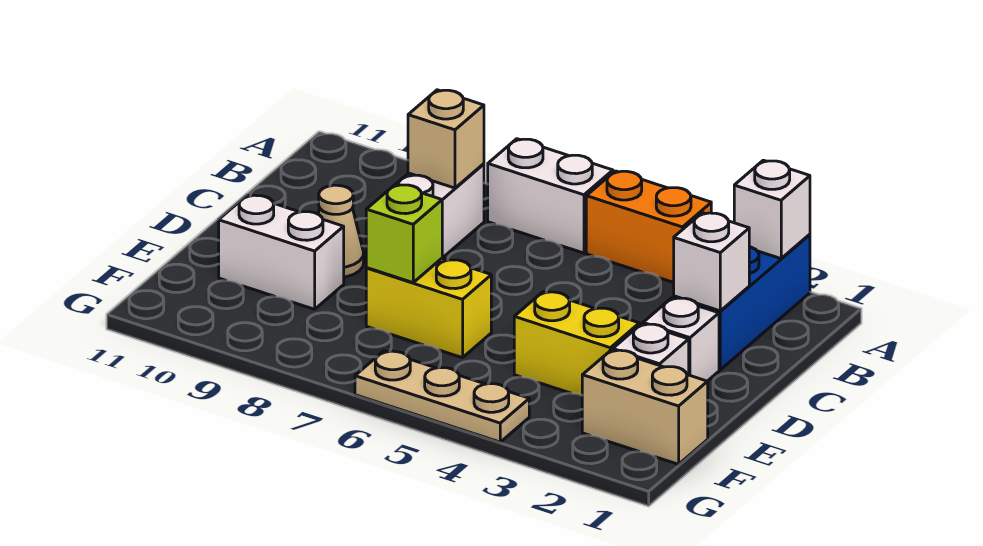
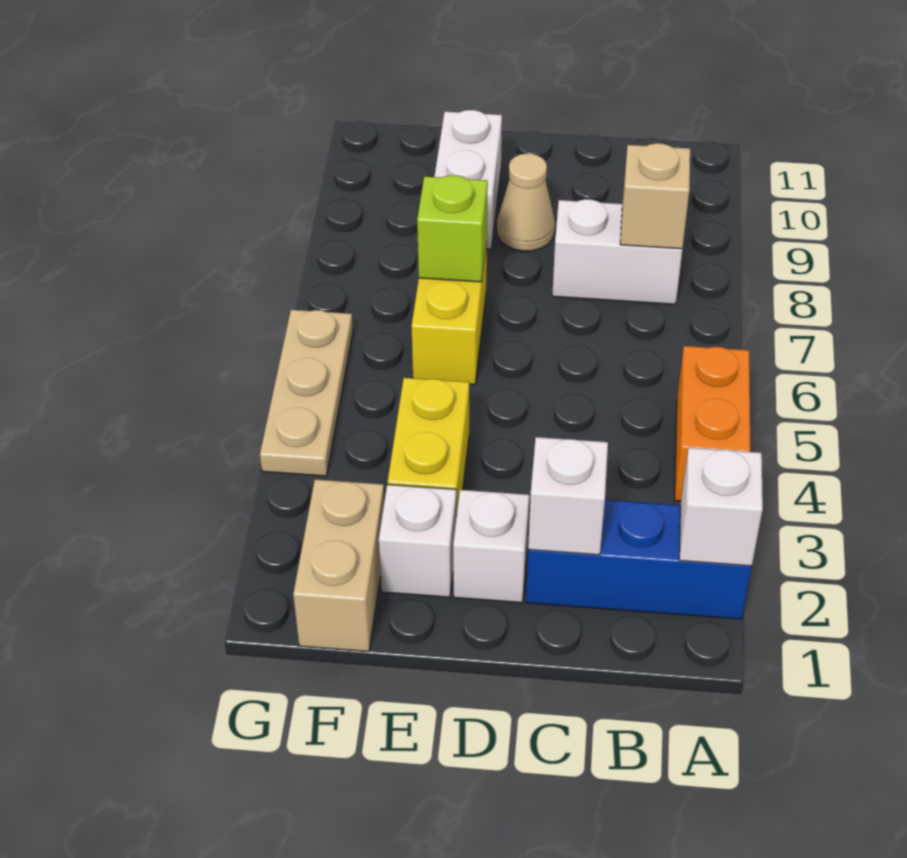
white brick A6:A7 level 1 -> none

